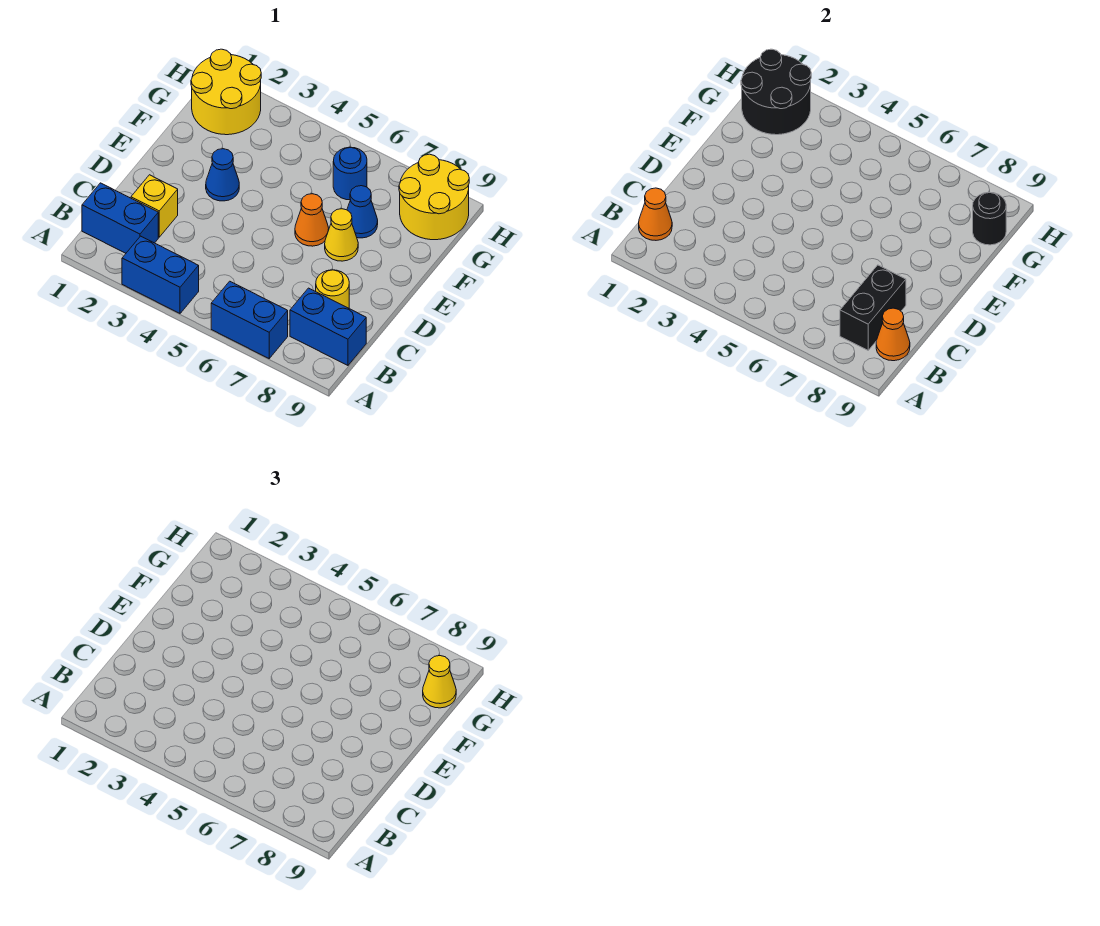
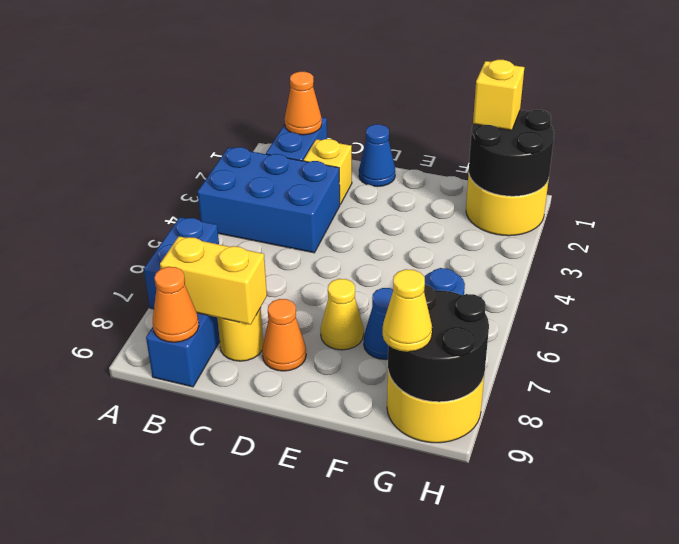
blue brick A3:A4 level 1 -> blue brick A3:C4 level 1
black brick B8:C8 level 2 -> yellow brick B8:C8 level 2
blue cone E3 level 1 -> blue cone D1 level 1
orange cone E6 level 1 -> orange cone D8 level 1
none -> yellow brick G1 level 3
black round brick G9 level 2 -> black round brick G8:H9 level 2

